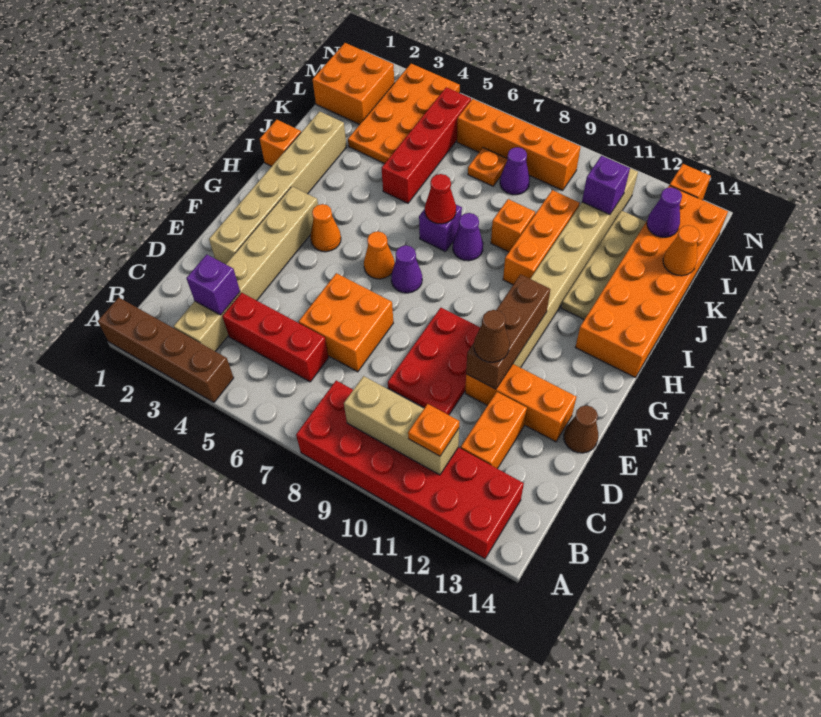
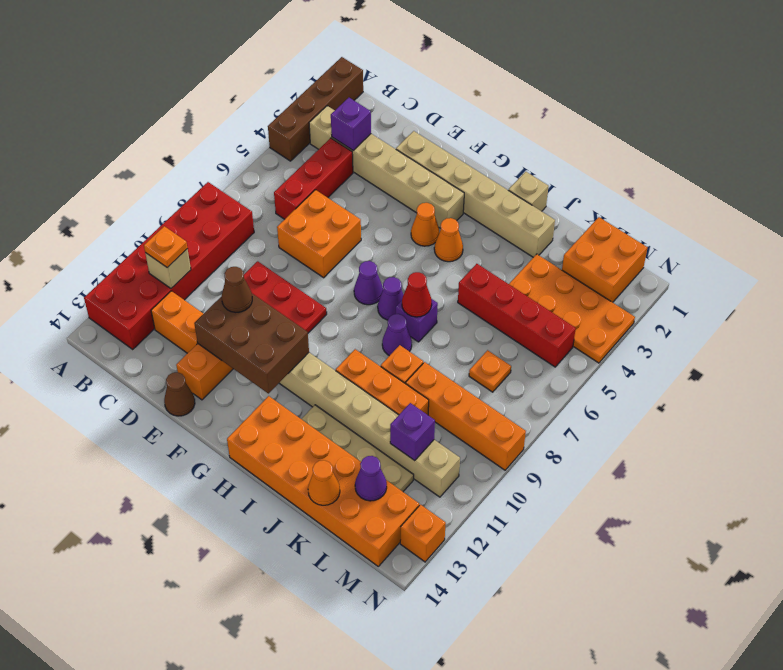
tan brick B9:B11 level 2 -> tan brick B11 level 2
brown brick E11:G11 level 2 -> brown brick E11:G12 level 2
orange cone G6 level 1 -> orange cone H4 level 1
orange brick I1 level 1 -> tan brick I1 level 1
purple cone L8 level 1 -> purple cone H7 level 1
orange brick M6:M9 level 1 -> orange brick K9:N9 level 1

